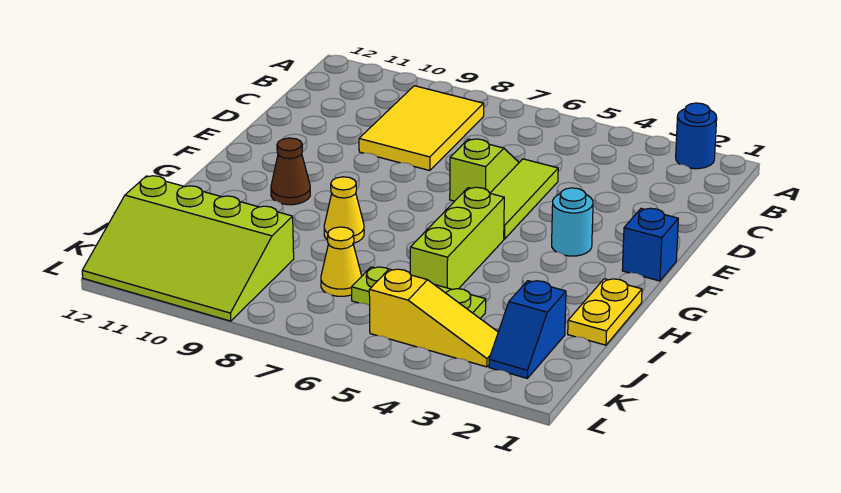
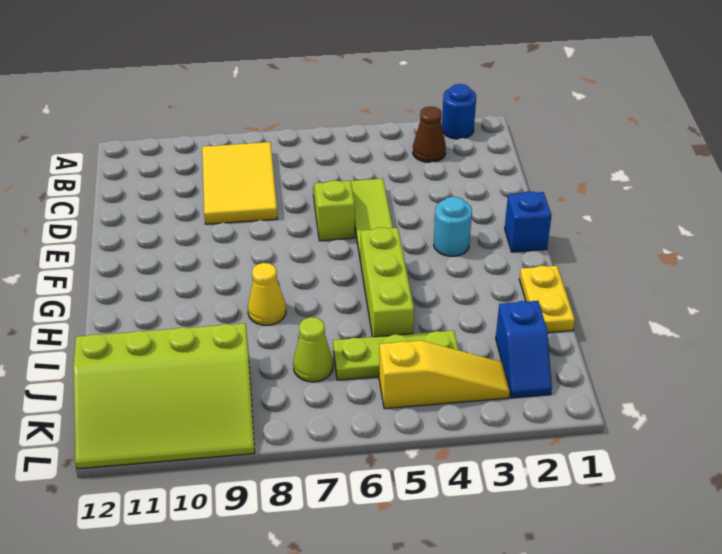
brown cone G10 level 1 -> brown cone B3 level 1
yellow cone J7 level 1 -> lime cone J7 level 1

